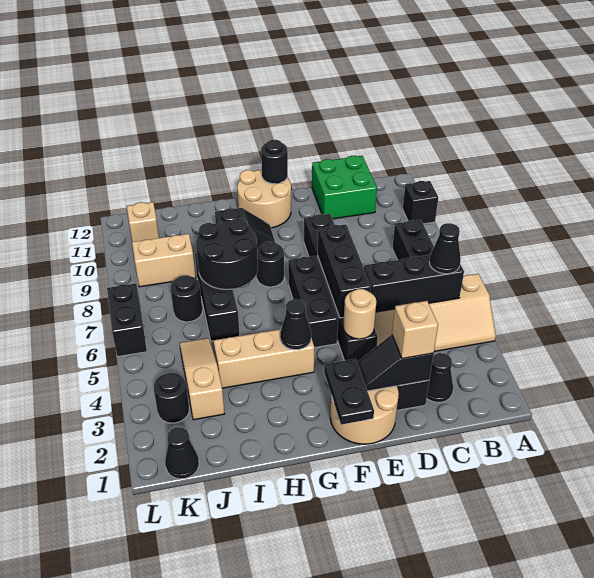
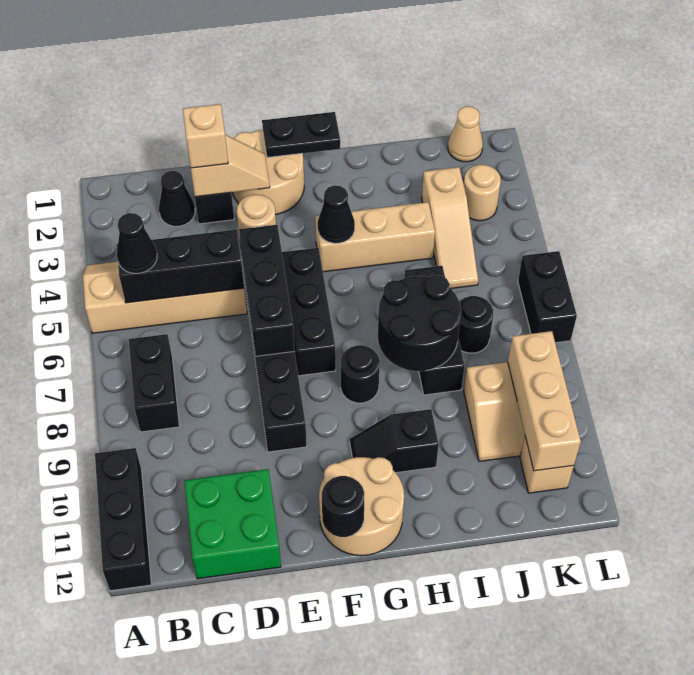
black brick A10 level 1 -> black brick A10:A12 level 1
black slope D2:E2 level 2 top D -> tan slope D2:E2 level 2 top D
black plate F1:F2 level 2 -> black plate F1:G1 level 2
black cone K1 level 1 -> tan cone K1 level 1
black round brick K3 level 1 -> tan round brick K3 level 1
none -> tan brick K9:K11 level 2

